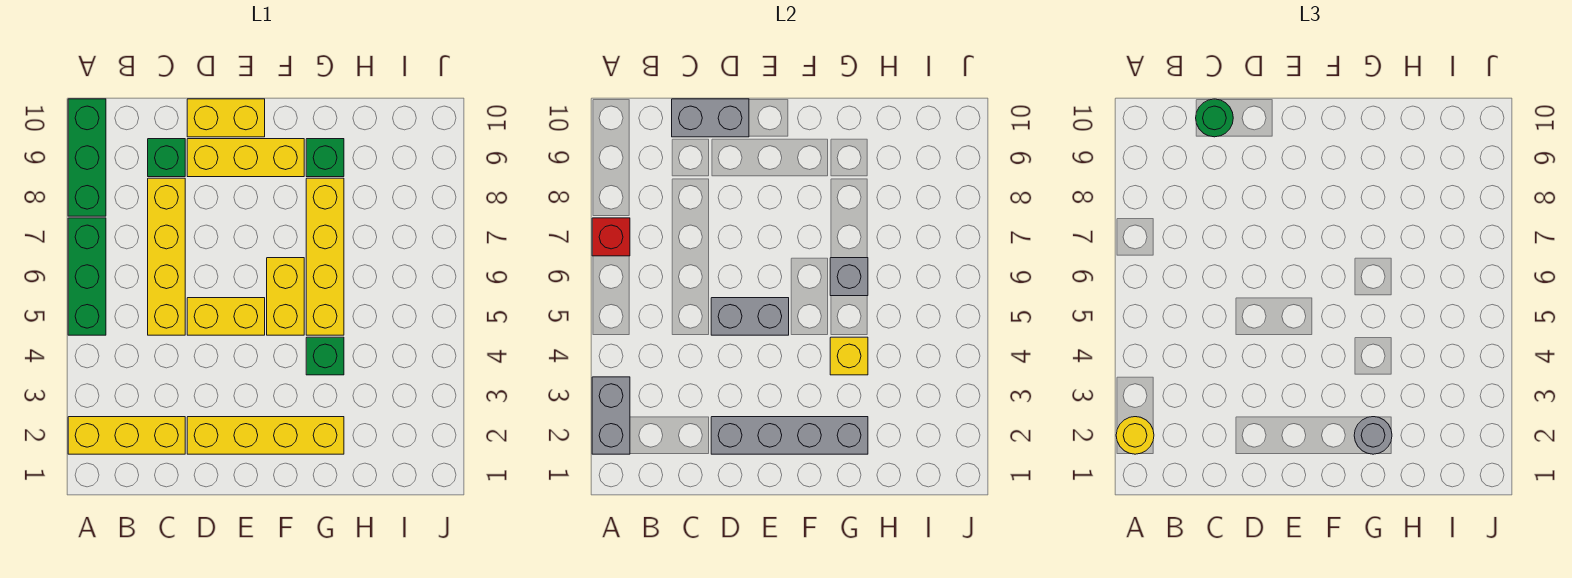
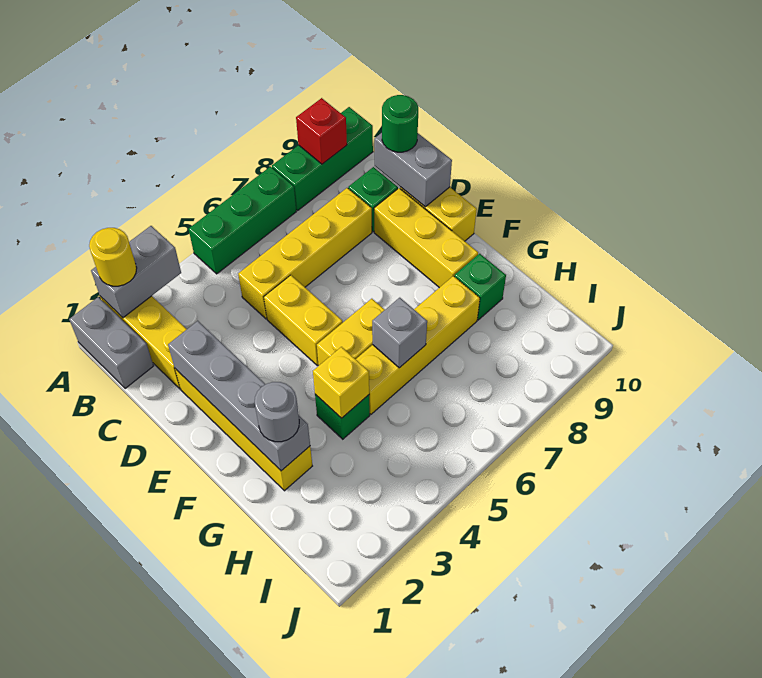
red brick A7 level 2 -> red brick A9 level 2
grey brick D5:E5 level 2 -> grey brick A1:B1 level 1

